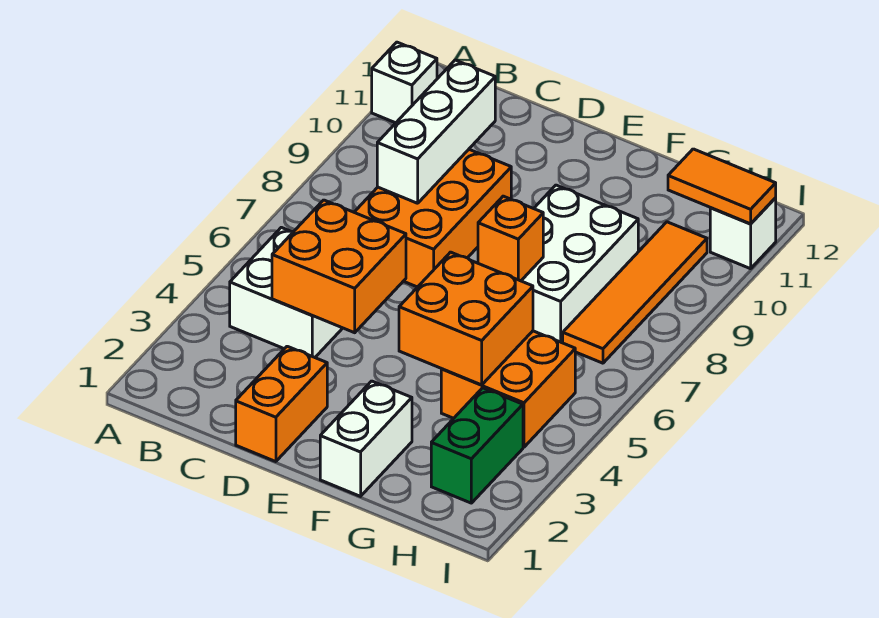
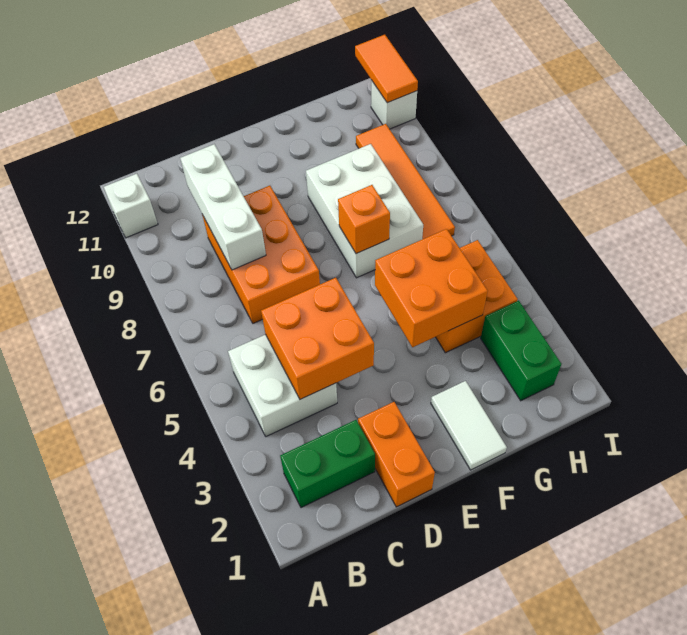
none -> green brick B2:C2 level 1
white brick F1:F2 level 1 -> white tile F1:F2 level 1
orange tile H11:I11 level 2 -> orange tile I11:I12 level 2

